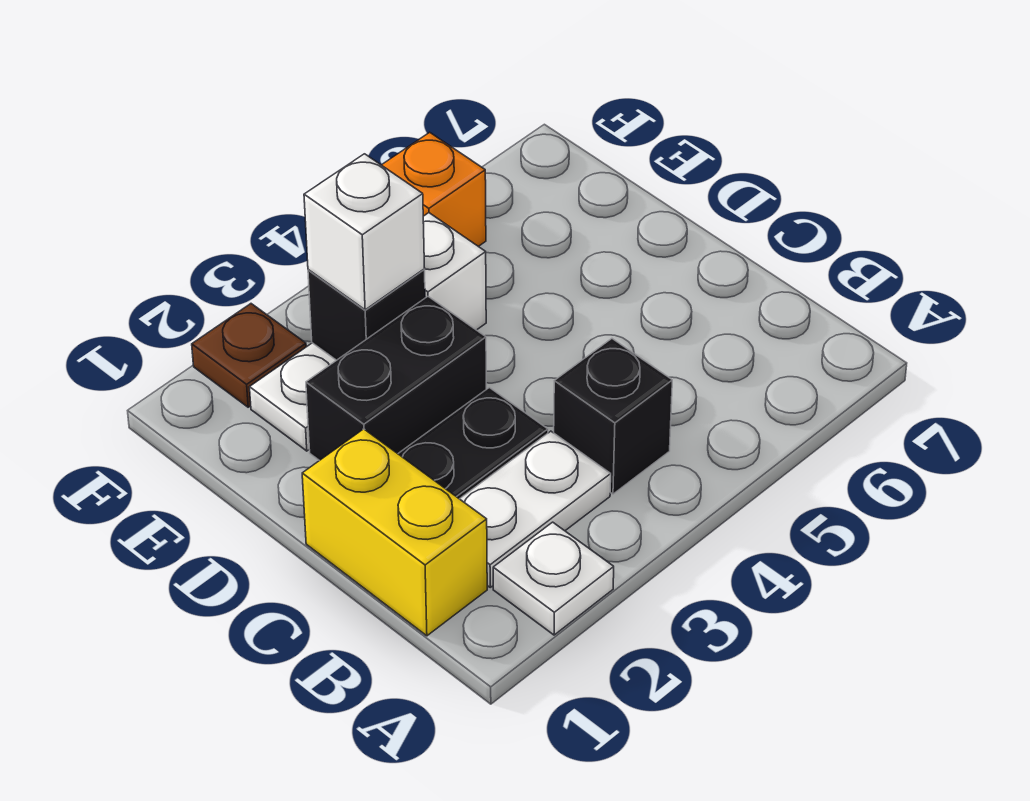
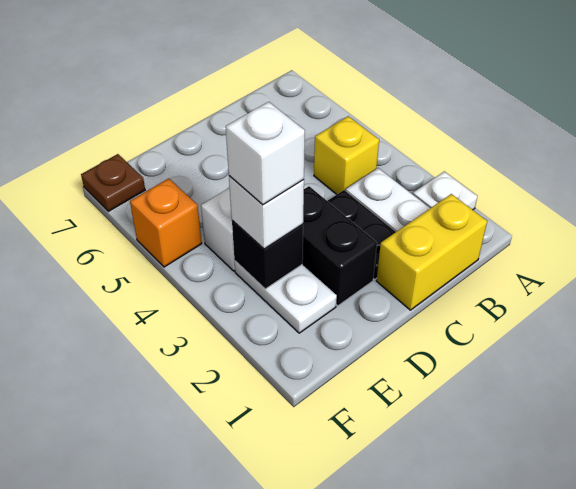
black brick B4 level 1 -> yellow brick B4 level 1
none -> white brick E3 level 4
brown plate F2 level 1 -> brown plate F7 level 1

